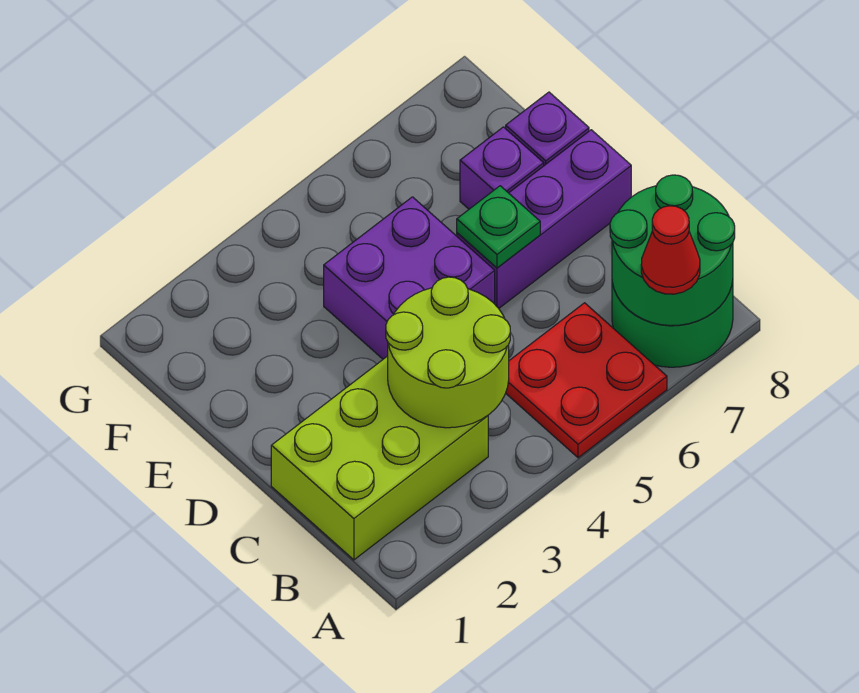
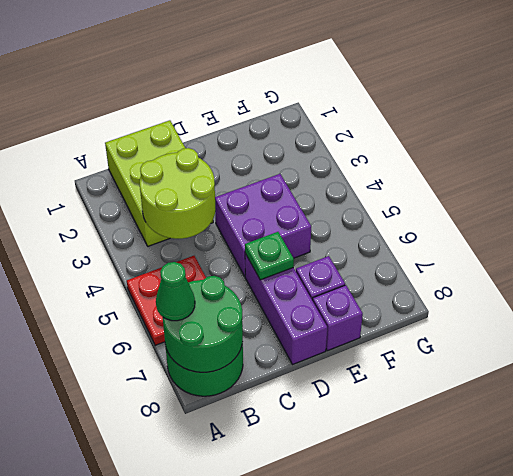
red cone A7 level 3 -> green cone A7 level 3

